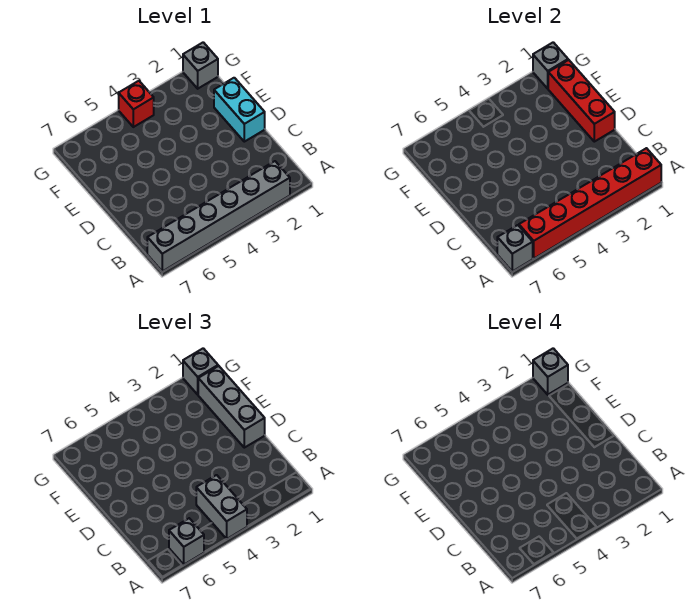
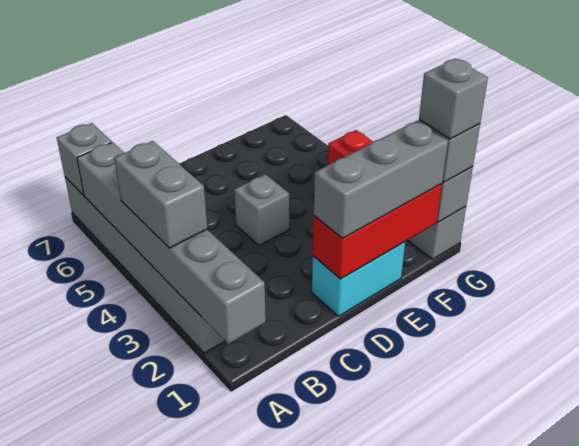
red brick A1:A6 level 2 -> grey brick A1:A6 level 2
grey brick A4:B4 level 3 -> grey brick A3:A4 level 3
grey brick A6 level 3 -> grey brick D4 level 1

